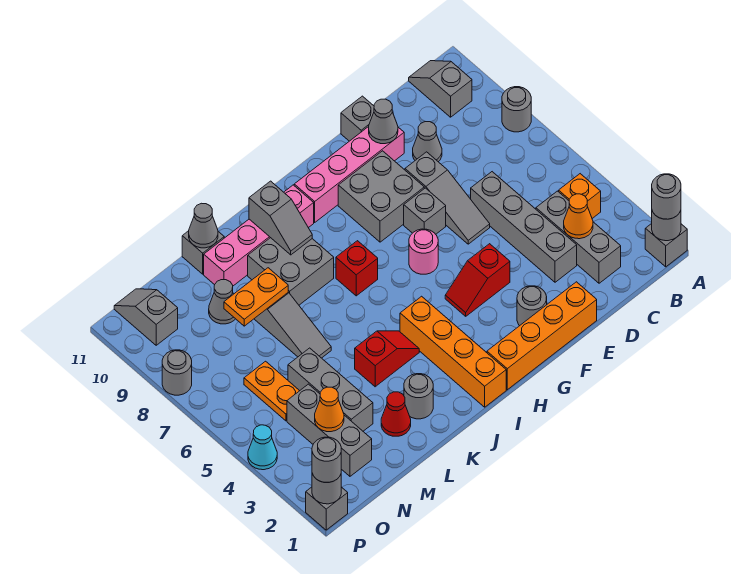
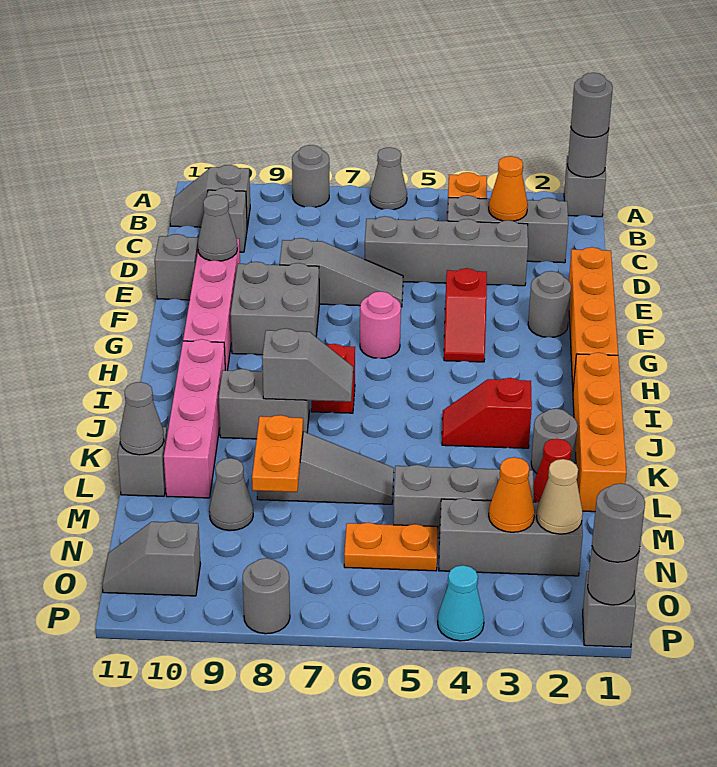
grey cone D9 level 1 -> grey cone A6 level 1
grey brick F7 level 1 -> grey brick C10 level 1
orange brick I1:I4 level 1 -> orange brick I1:L1 level 1
red slope J4:K4 level 1 top K -> red slope J3:J4 level 1 top 3
grey brick J8:K9 level 1 -> grey brick J8:J9 level 1
grey slope J9:J10 level 2 top 10 -> grey slope J7:J8 level 2 top 8
none -> tan cone N2 level 2

